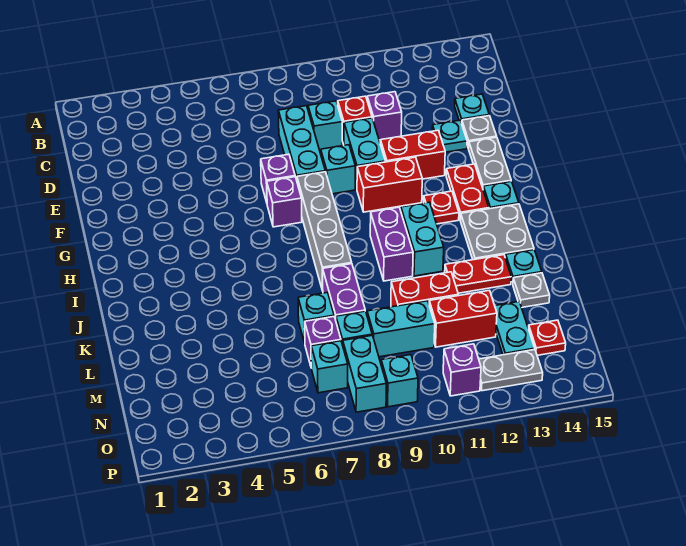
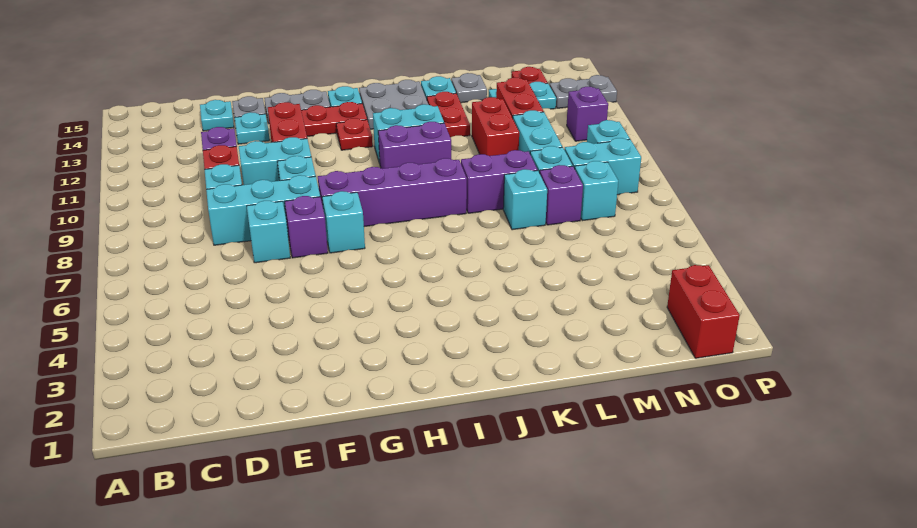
none -> cyan brick E7 level 1
purple brick G7 level 1 -> cyan brick G7 level 1
grey brick G8:J8 level 1 -> purple brick G8:J8 level 1
red brick G10:G11 level 1 -> red brick O1:O2 level 1
grey plate O12:O13 level 1 -> grey plate O13:P13 level 1

